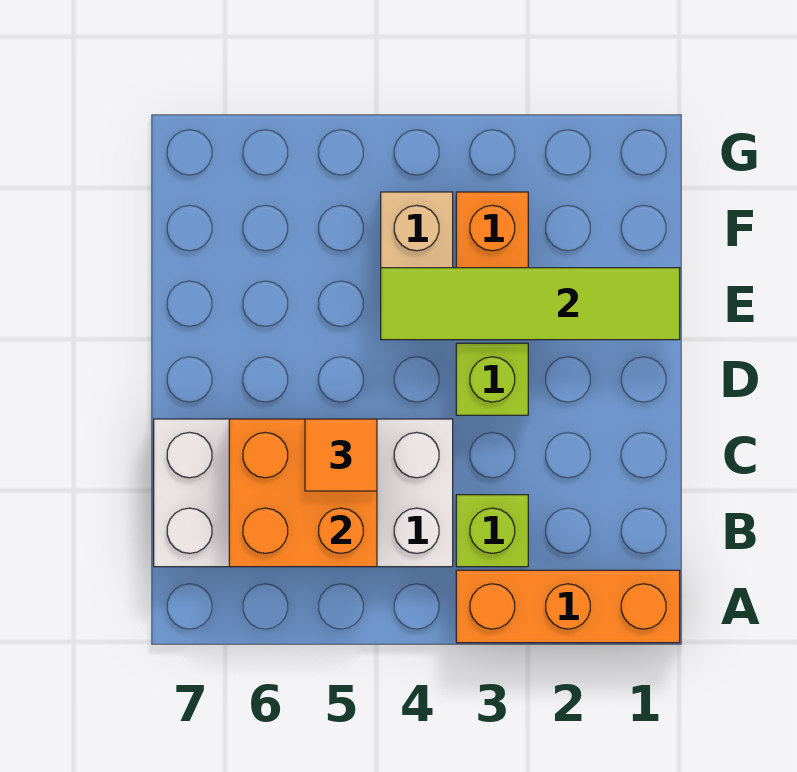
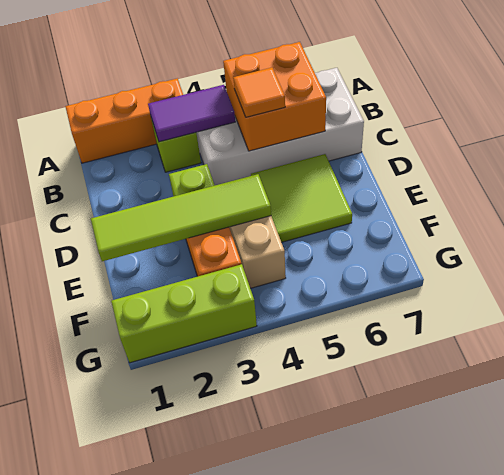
none -> purple tile B3:B4 level 2
none -> lime tile D5:E6 level 1
none -> lime brick G1:G3 level 1

